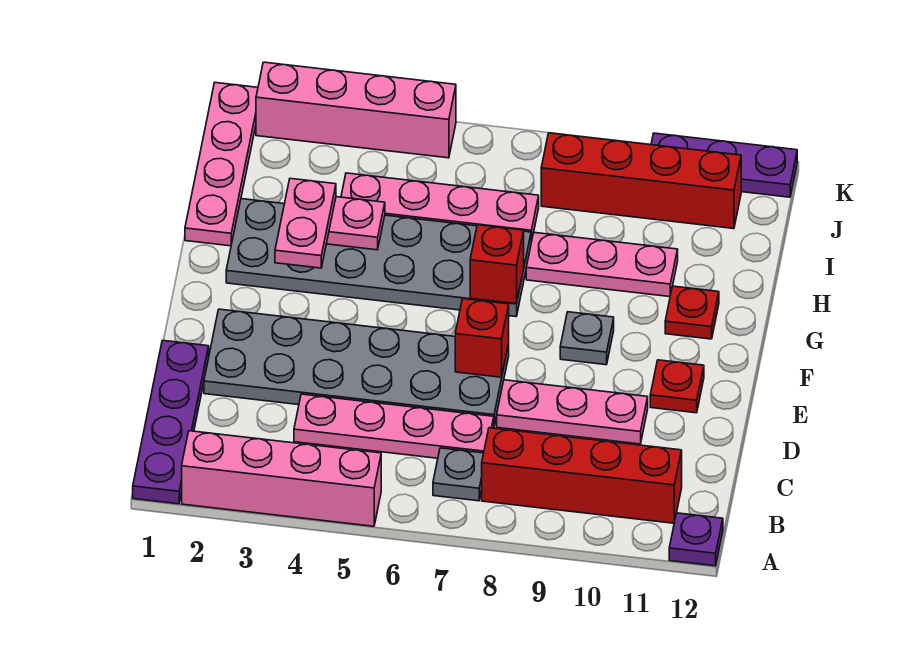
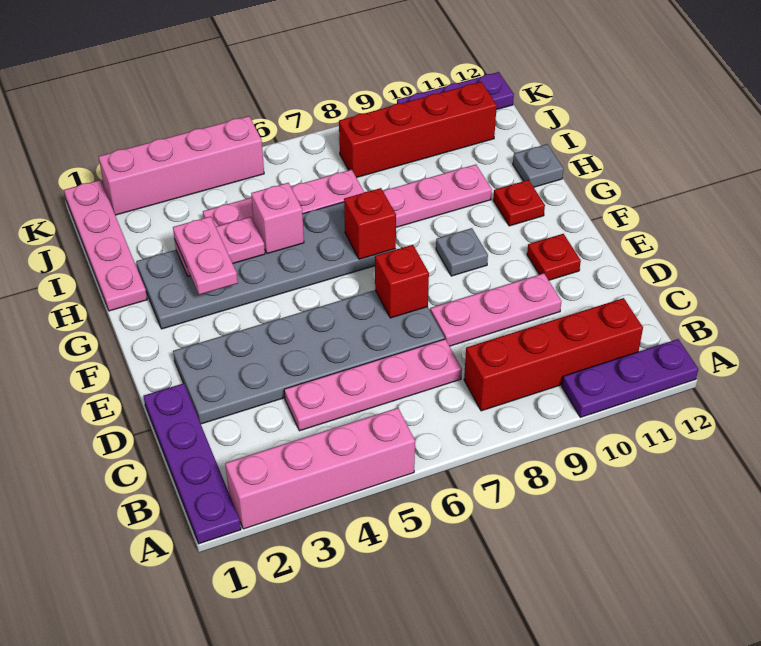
purple plate A12 level 1 -> purple plate A10:A12 level 1
grey plate B7 level 1 -> grey plate H12 level 1
none -> pink brick H5 level 2

